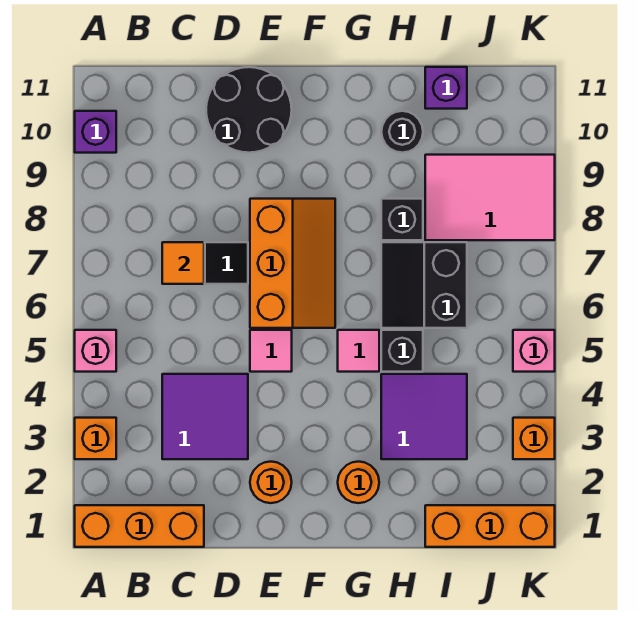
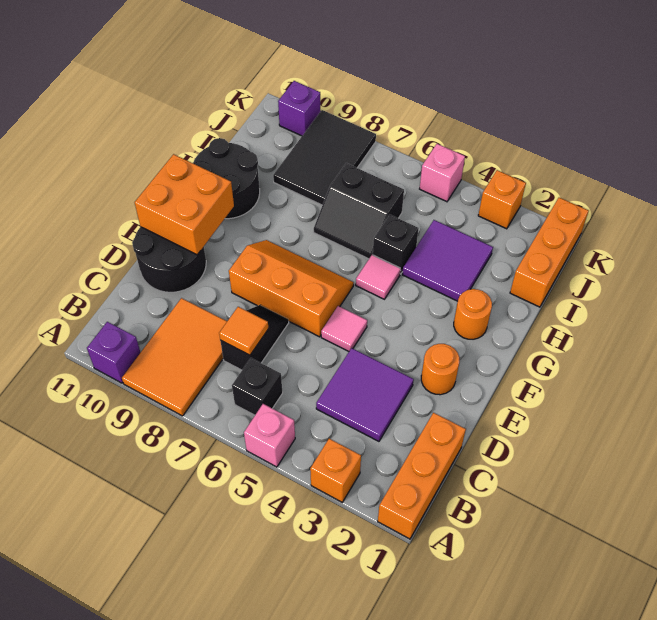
none -> orange tile A8:C9 level 1
none -> orange brick E10:F11 level 2
black brick H8 level 1 -> black brick B6 level 1
black round brick H10 level 1 -> black round brick G10:H11 level 1
pink tile I8:K9 level 1 -> black tile I8:K9 level 1
purple brick I11 level 1 -> purple brick K10 level 1

